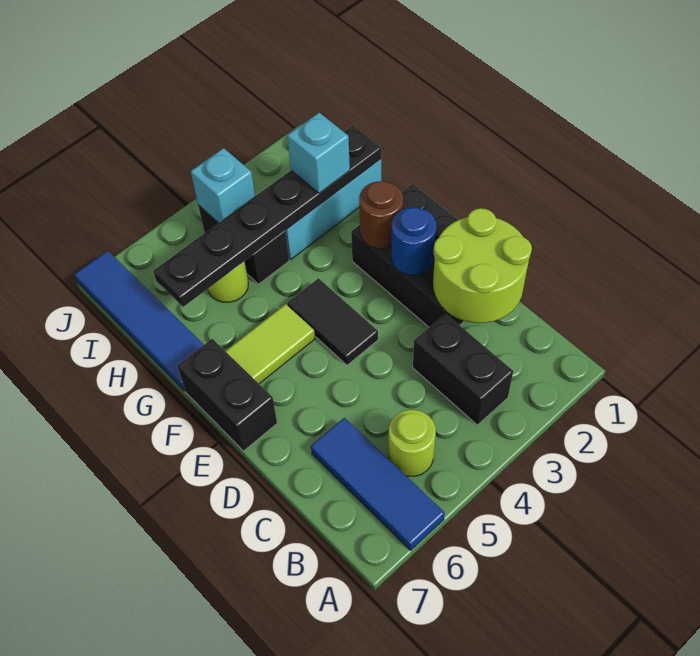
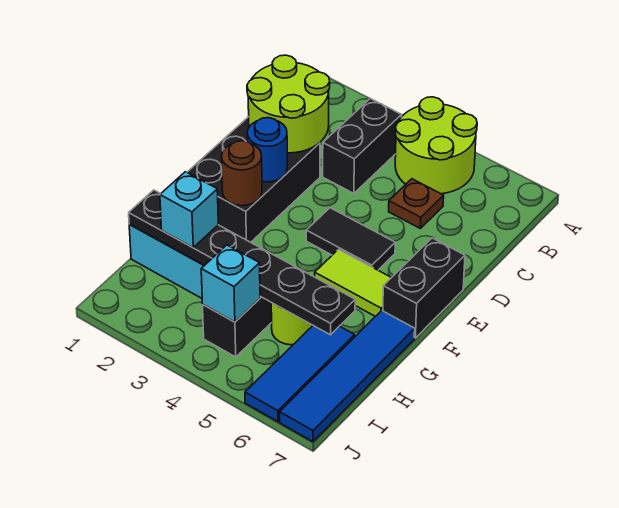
blue tile A6:C6 level 1 -> blue tile H6:J6 level 1
lime round brick B5 level 1 -> lime round brick A4:B5 level 1
none -> brown plate C5 level 1
black tile E4:F4 level 1 -> black tile E4:E5 level 1

